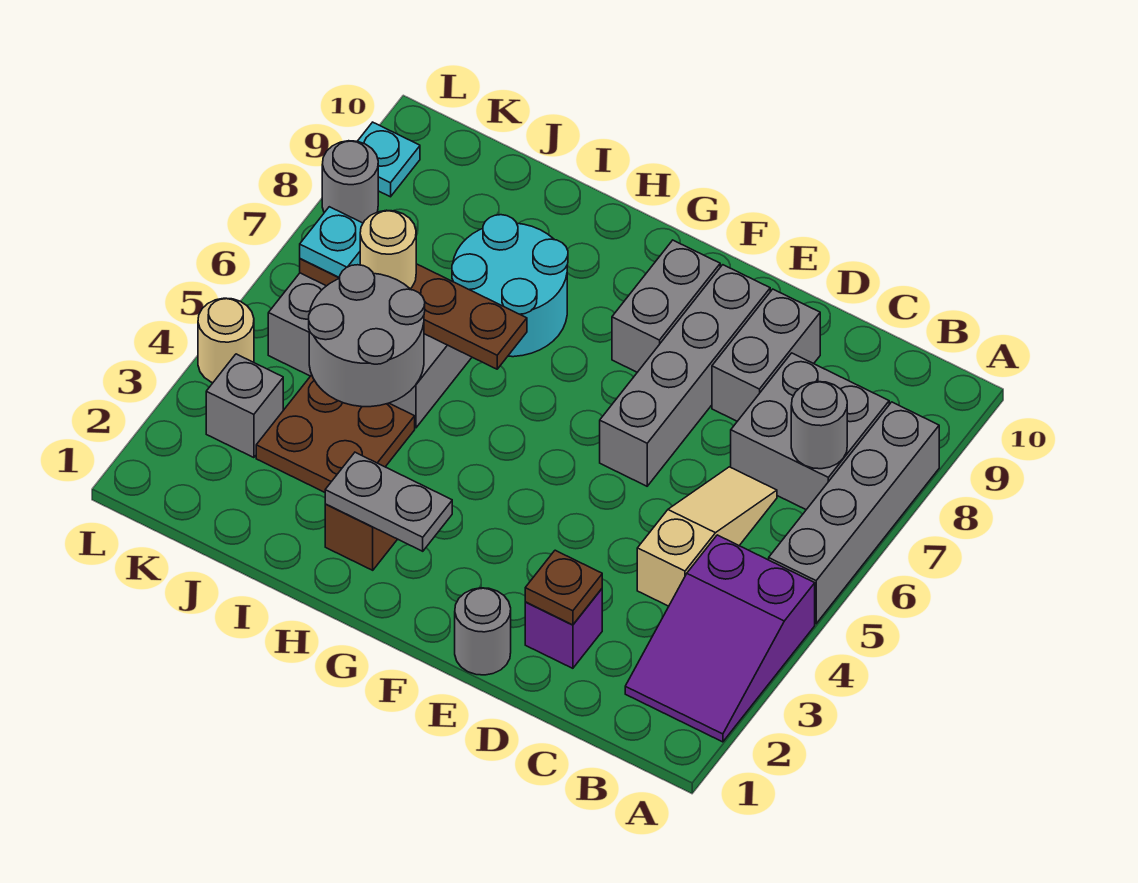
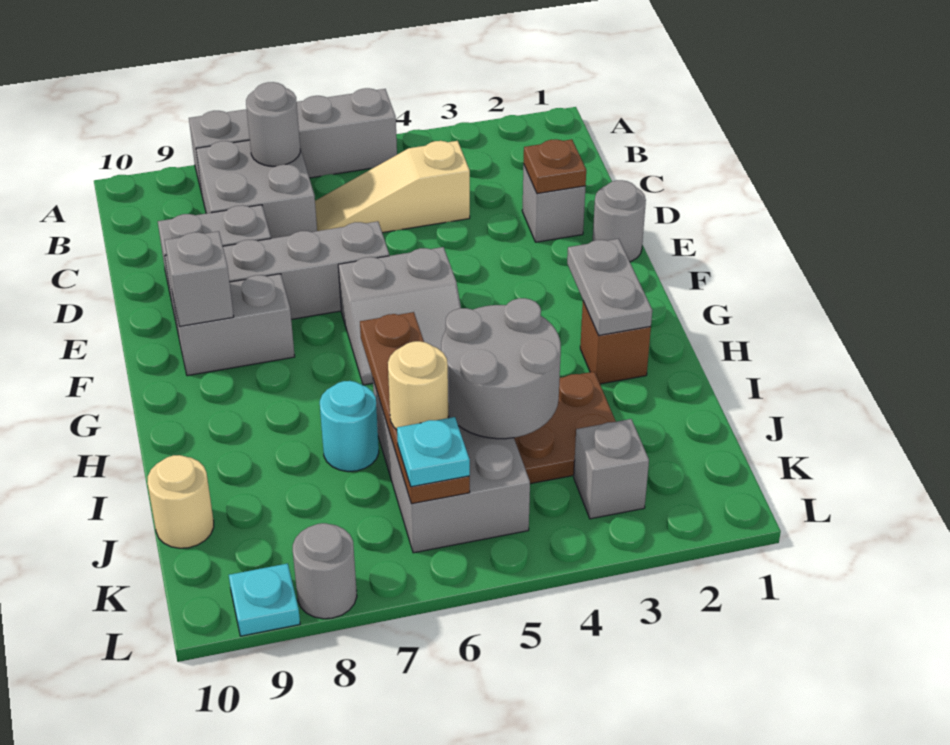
purple slope A2:B4 level 1 top 4 -> none
purple brick D2 level 1 -> grey brick D2 level 1
none -> grey slope F5:G6 level 1 top F
none -> grey brick F9 level 2
cyan round brick H7:I8 level 1 -> cyan round brick I7 level 1
tan round brick L4 level 1 -> tan round brick J10 level 1

